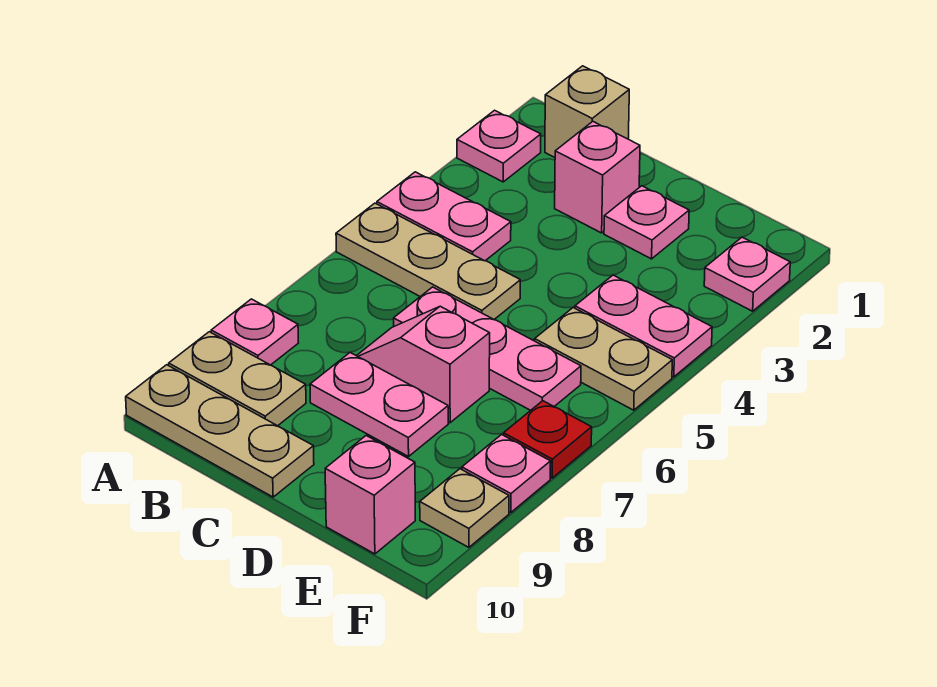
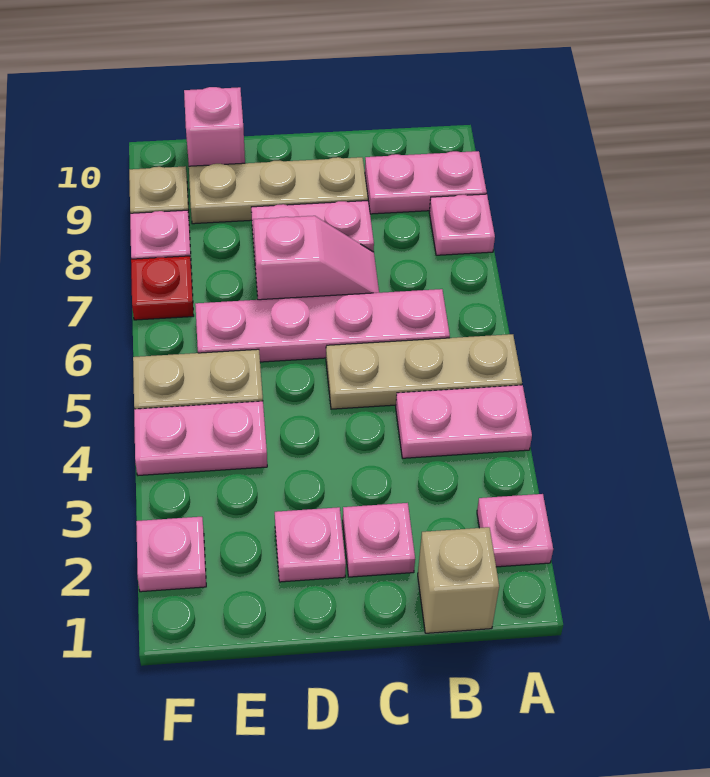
tan plate A9:B9 level 1 -> pink plate A9:B9 level 1
tan plate A10:C10 level 1 -> tan plate C9:E9 level 1
pink brick C2 level 1 -> pink plate C2 level 1
pink plate C6:E6 level 1 -> pink plate B6:E6 level 1

